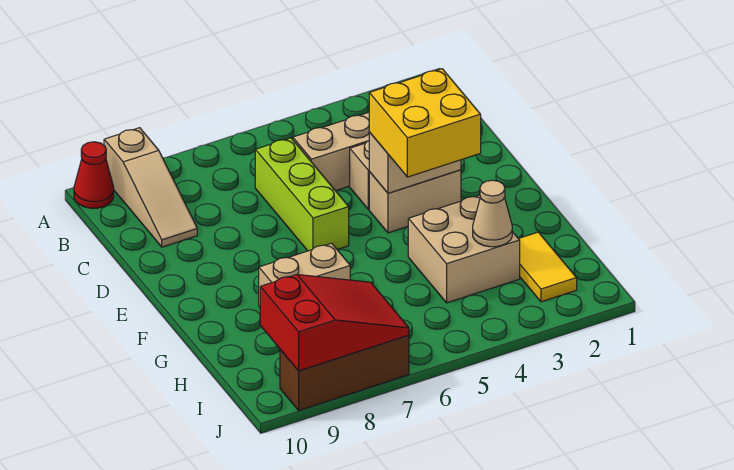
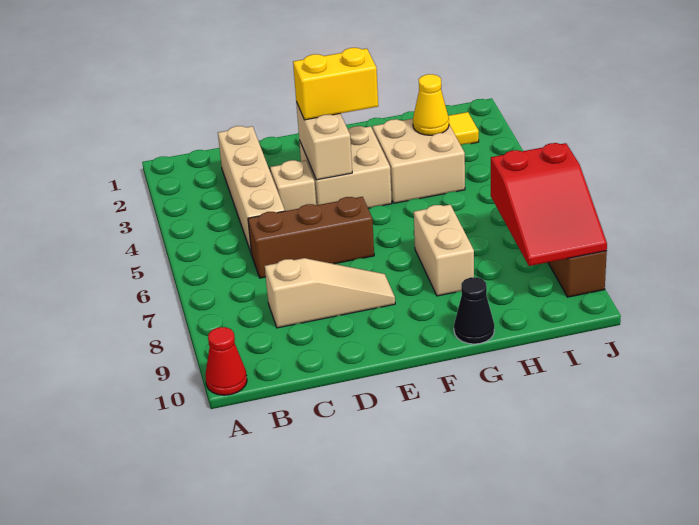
tan slope A9:C9 level 1 top A -> tan slope C8:E8 level 1 top C
lime brick C6:E6 level 1 -> brown brick C6:E6 level 1
tan brick E3:E4 level 1 -> tan brick E3:F4 level 1
yellow brick E3:F4 level 3 -> yellow brick E3:F3 level 3
none -> black cone G10 level 1
tan cone H3 level 2 -> yellow cone H3 level 2
red slope I7:J9 level 2 top 9 -> red slope I7:J9 level 2 top 7

